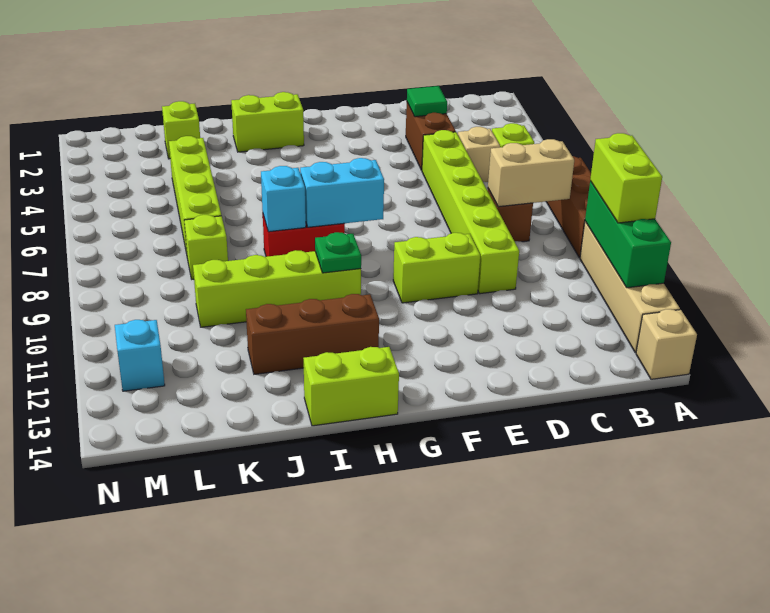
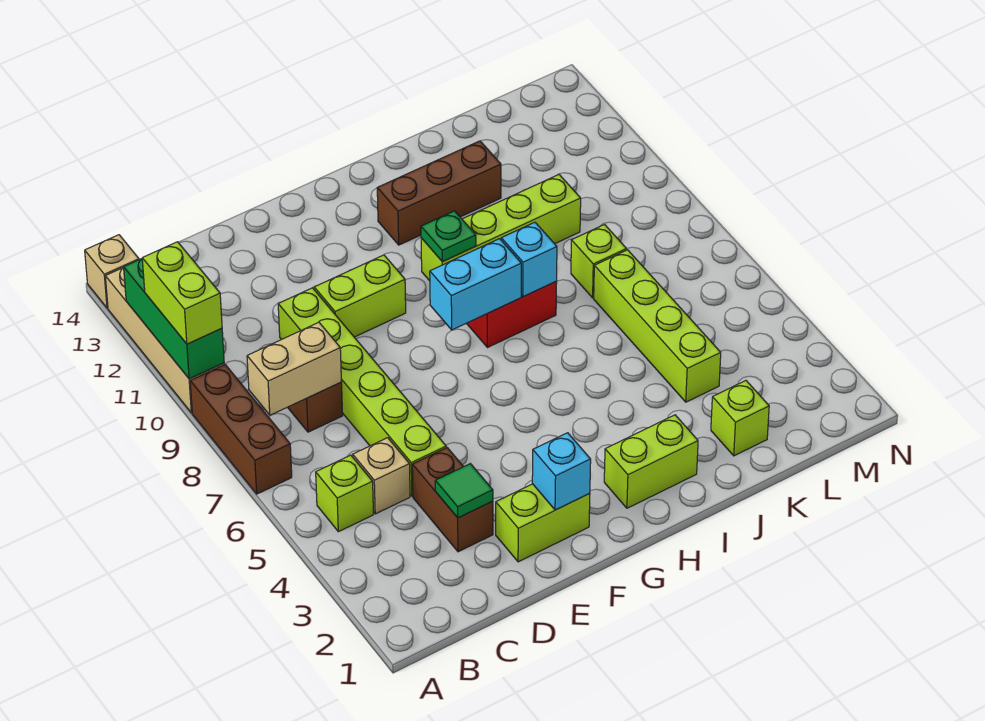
lime brick H14:I14 level 1 -> lime brick E2:F2 level 1
cyan brick M12 level 1 -> cyan brick F2 level 2

